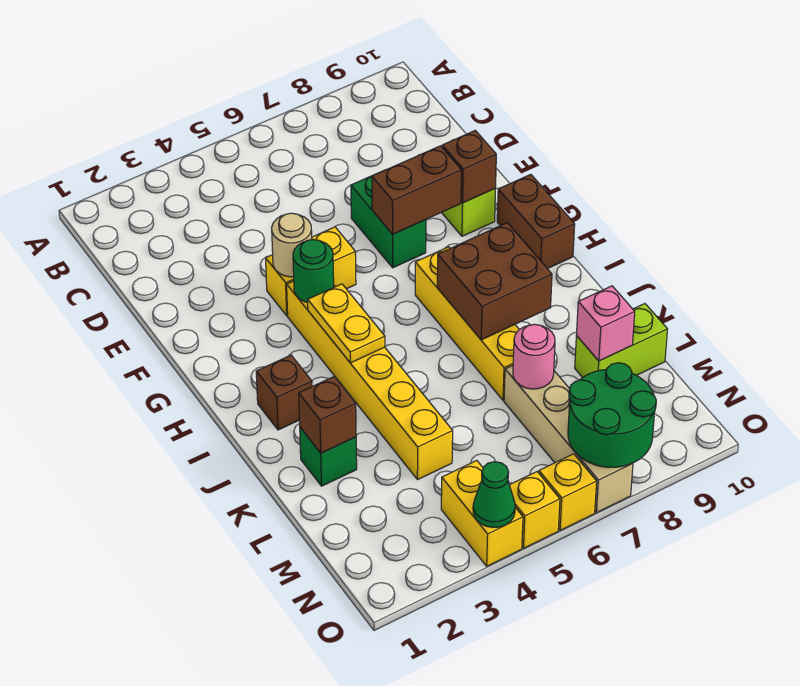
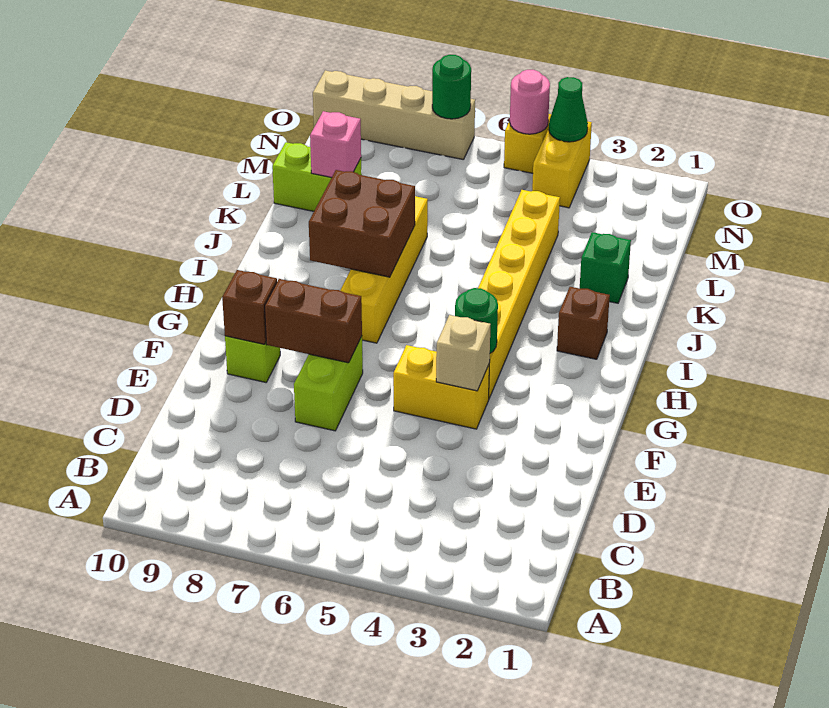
green brick E7:F7 level 1 -> lime brick E7:F7 level 1
tan round brick F4 level 2 -> tan brick F4 level 2
brown brick G10:H10 level 1 -> none
yellow plate H4:I4 level 2 -> none
brown brick K2 level 2 -> none
tan brick L7:O7 level 1 -> tan brick O7:O10 level 1
pink round brick L7 level 2 -> pink round brick O5 level 2
green round brick N7:O8 level 2 -> green round brick O7 level 2
yellow brick O6 level 1 -> none

